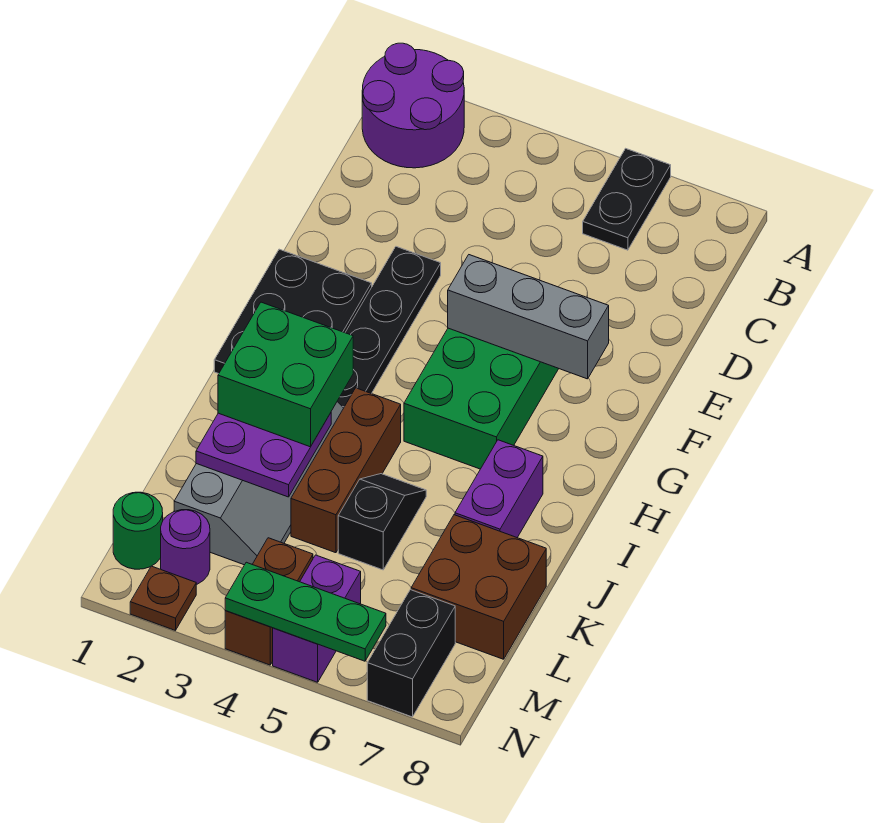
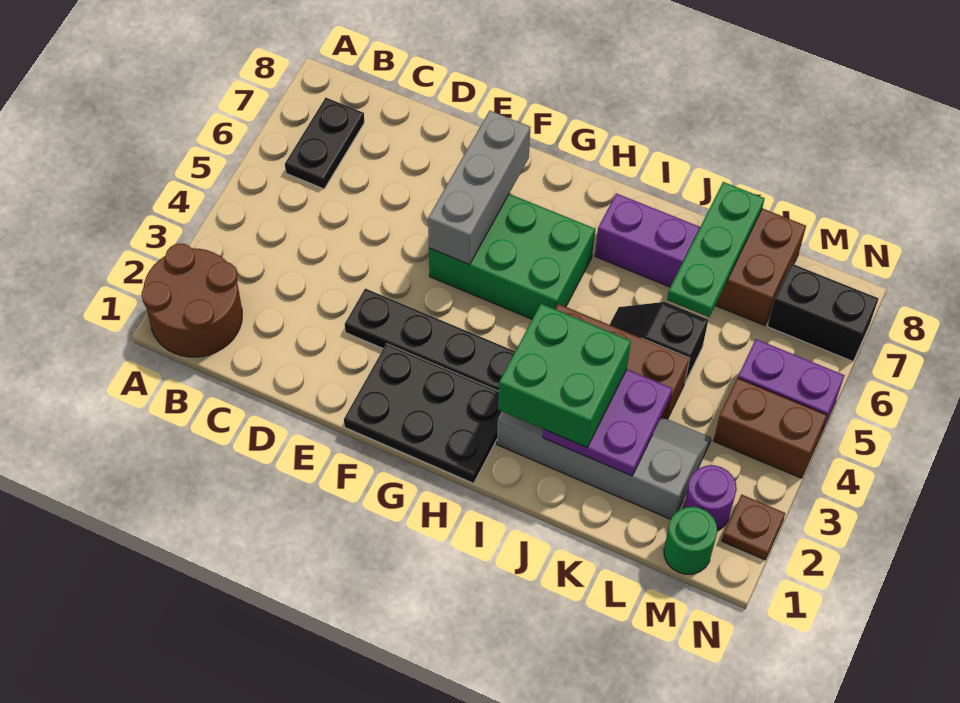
purple round brick A1:B2 level 1 -> brown round brick A1:B2 level 1
black plate A6:B6 level 1 -> black plate B6:B7 level 1
green plate N4:N6 level 2 -> green plate K6:K8 level 2

